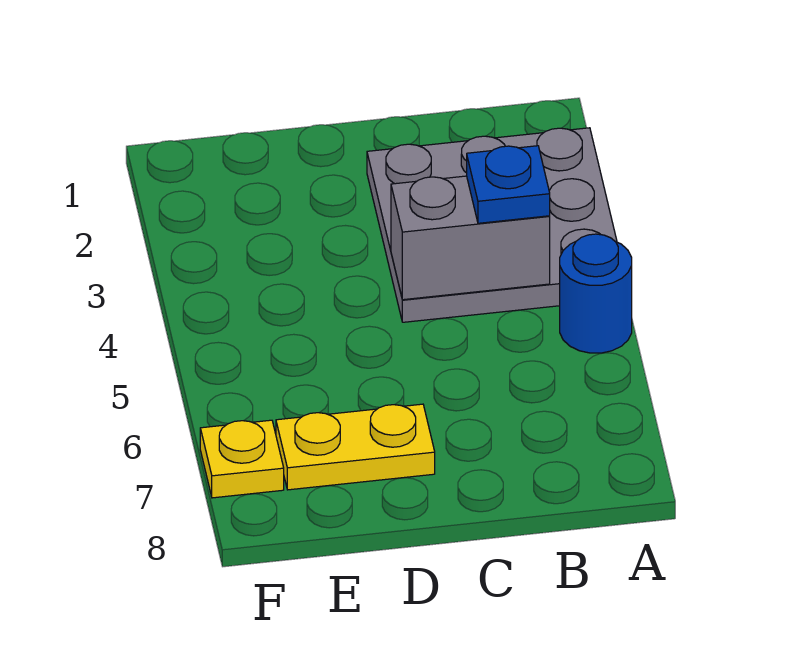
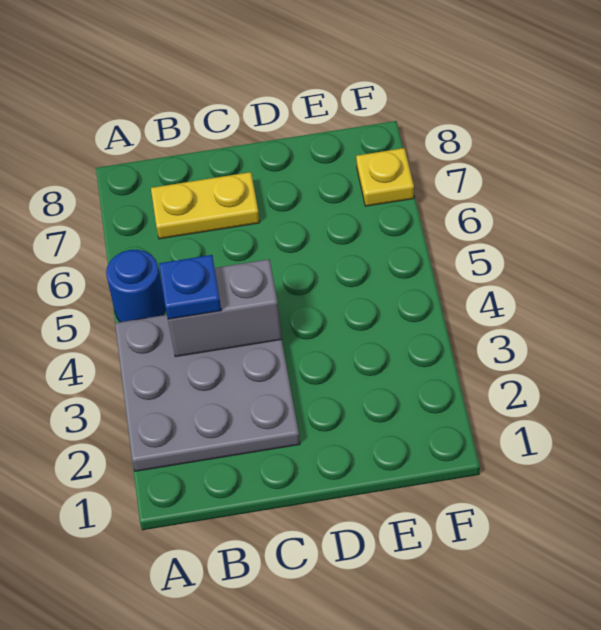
yellow plate D7:E7 level 1 -> yellow plate B7:C7 level 1

